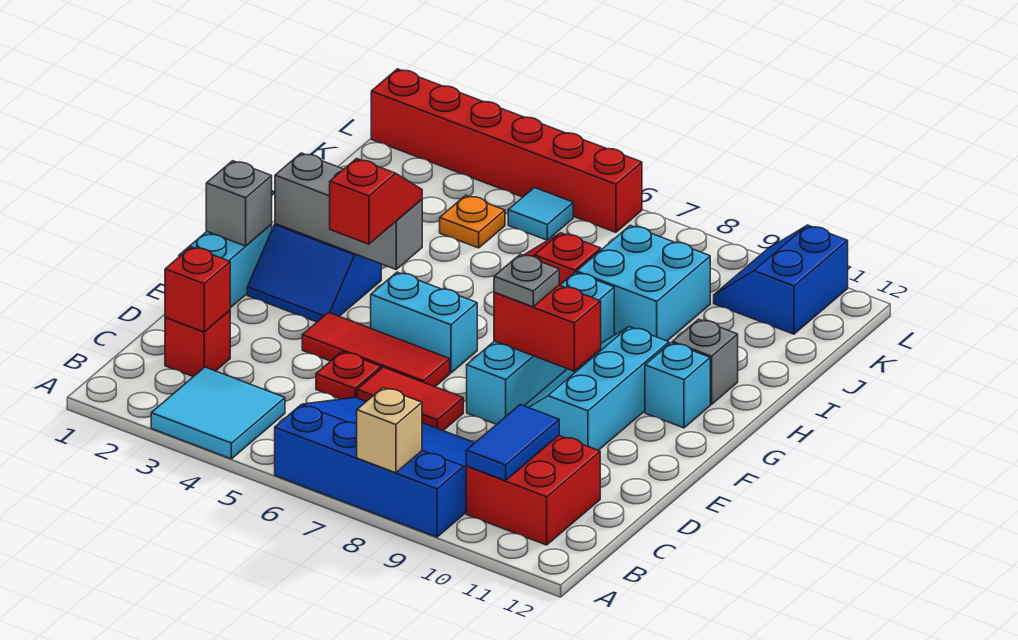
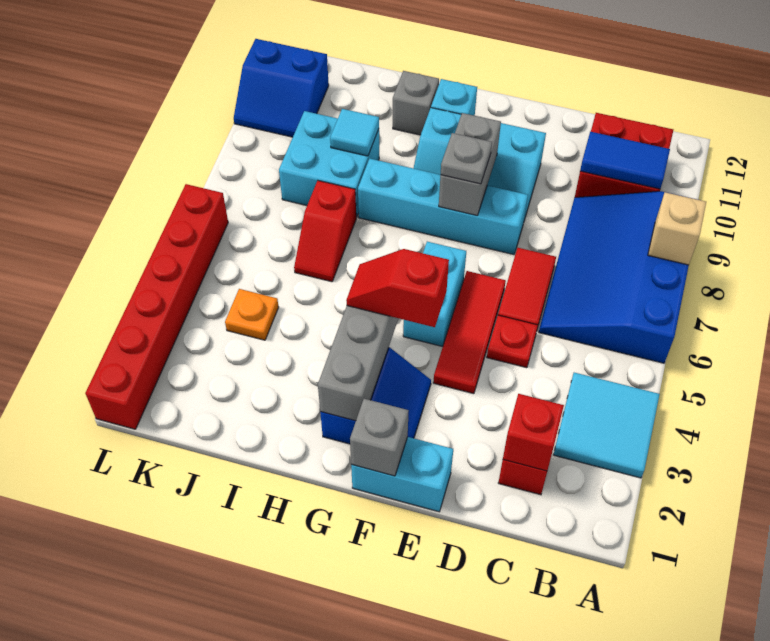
red brick F8:F9 level 2 -> grey brick F8:F9 level 2
cyan tile K5 level 1 -> cyan tile I9 level 2

